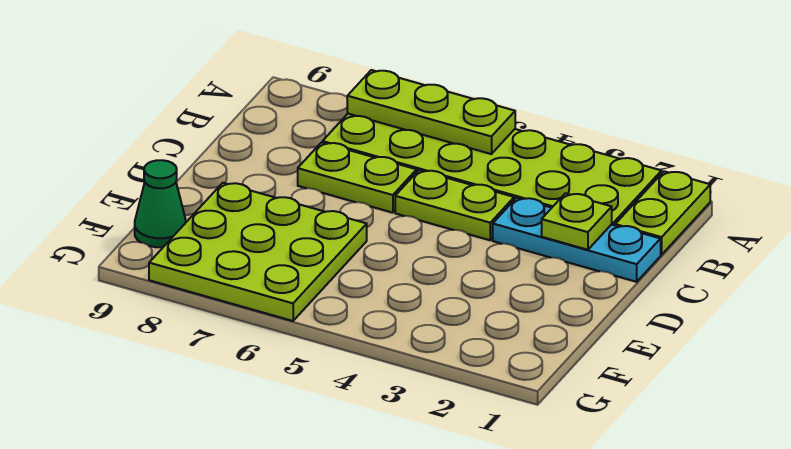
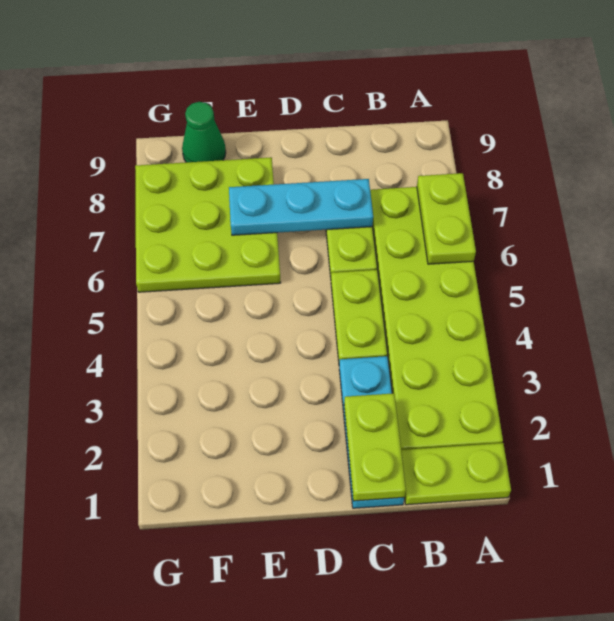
lime plate A5:A7 level 2 -> lime plate A6:A7 level 2
lime plate C2 level 2 -> lime plate C1:C2 level 2
none -> cyan plate C7:E7 level 2

